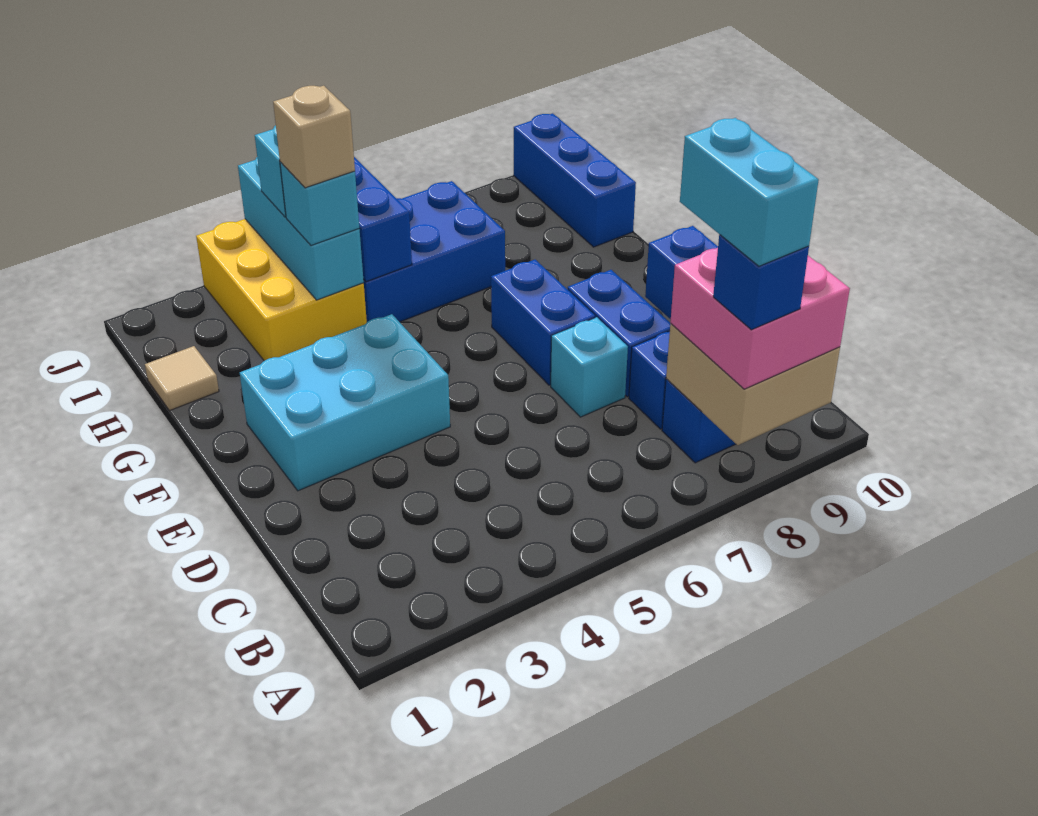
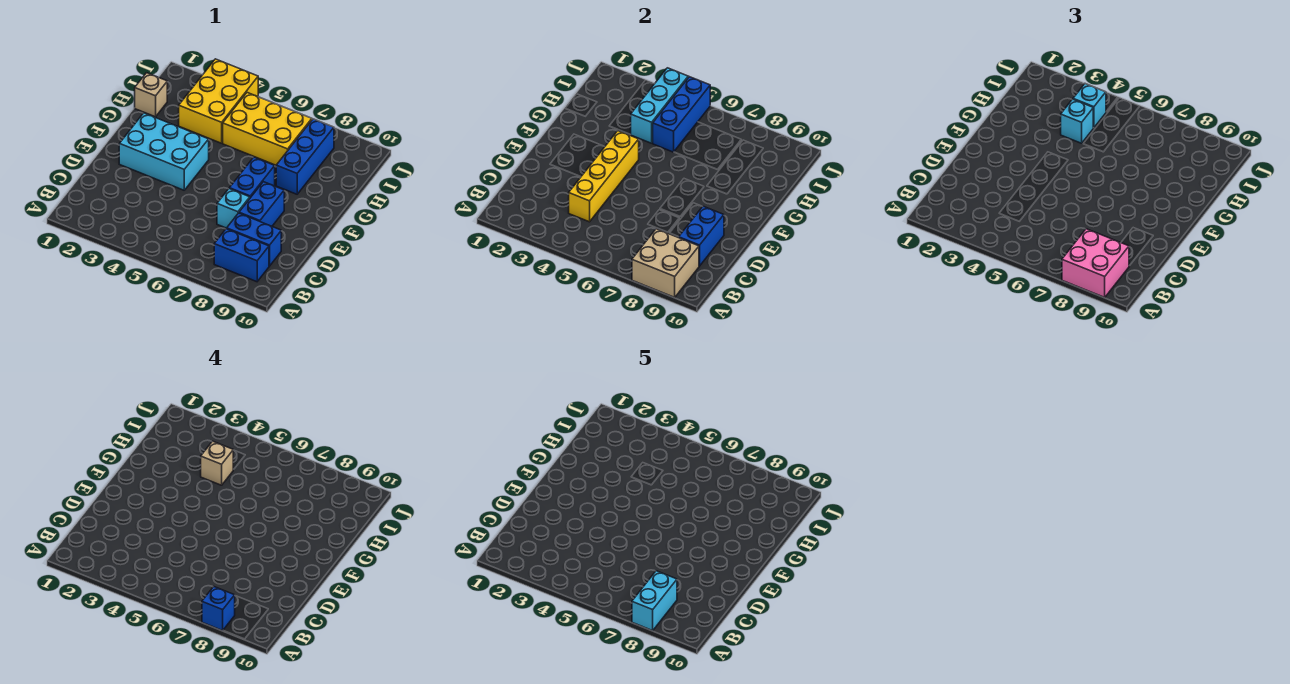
none -> yellow brick C4:F4 level 2
tan tile H1 level 1 -> tan brick H1 level 1
blue brick H5:I7 level 1 -> yellow brick H5:I7 level 1
blue brick H10:J10 level 1 -> blue brick G8:I8 level 1

